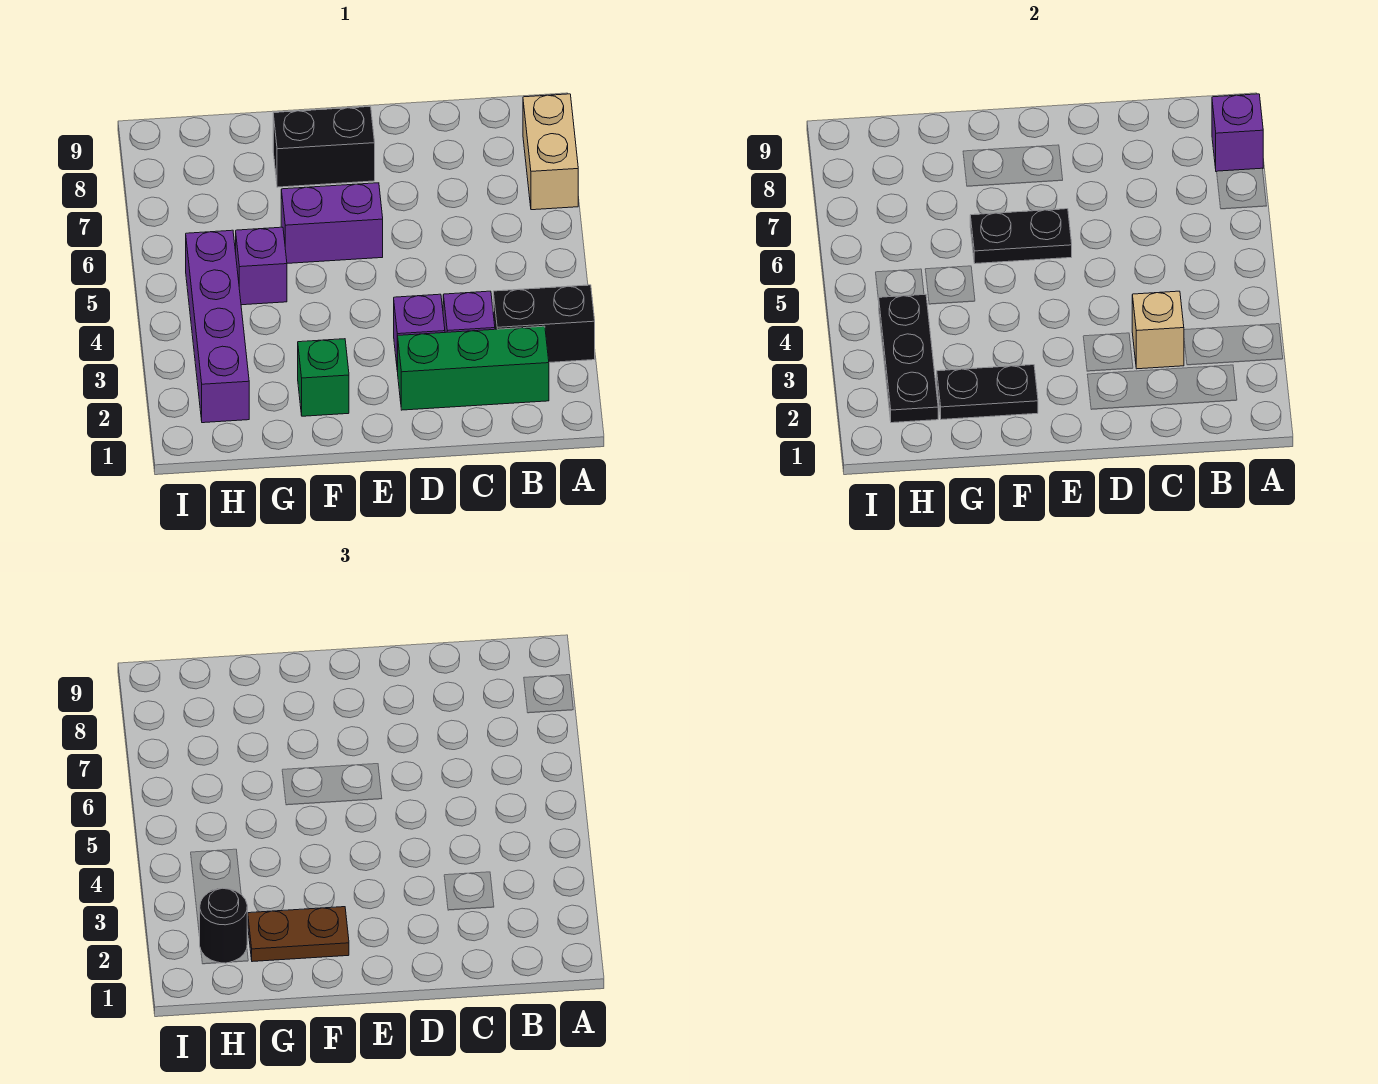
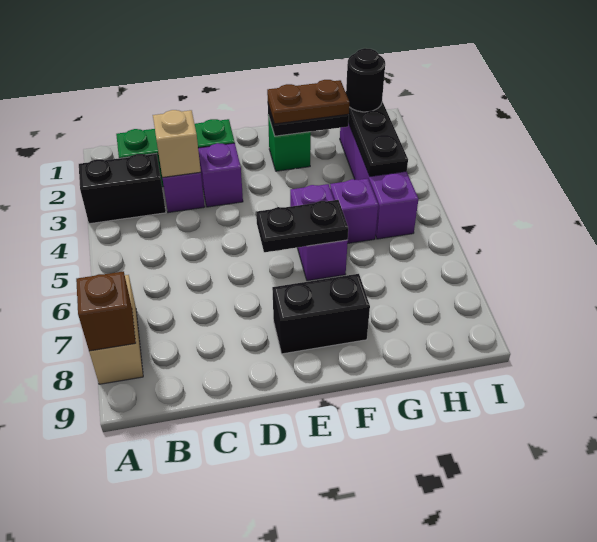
purple brick A8 level 2 -> brown brick A8 level 2
purple brick E6:F6 level 1 -> purple brick F5:F6 level 1

